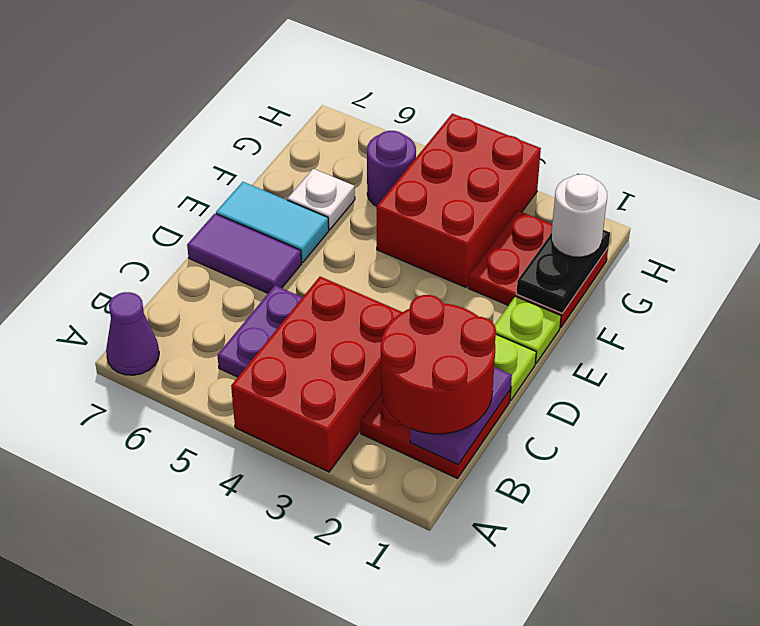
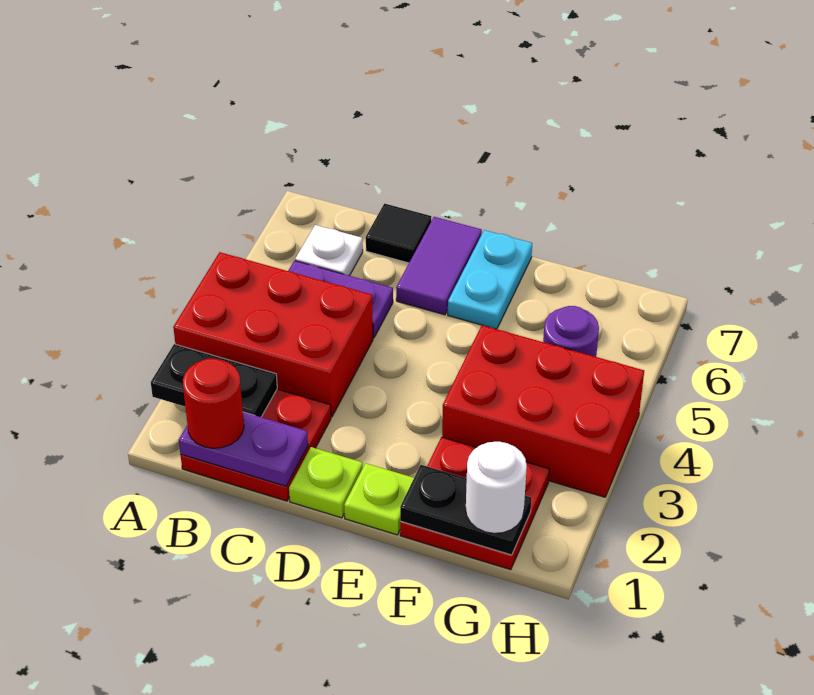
none -> black plate A2:B2 level 2
purple cone A7 level 1 -> none
red round brick B1:C2 level 3 -> red round brick B1 level 3
none -> black tile C7 level 1
cyan tile E6:E7 level 1 -> cyan plate E6:E7 level 1
white plate F6 level 1 -> white plate B6 level 1

